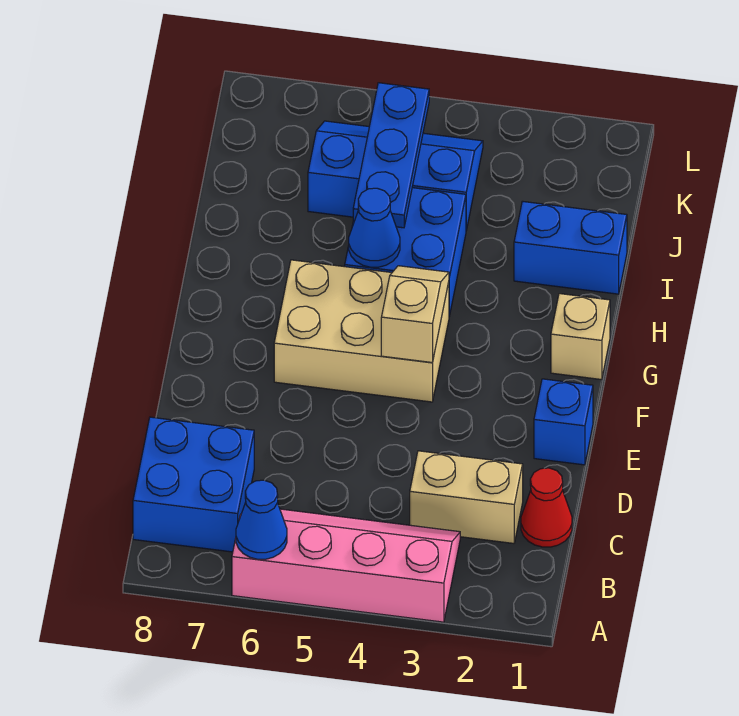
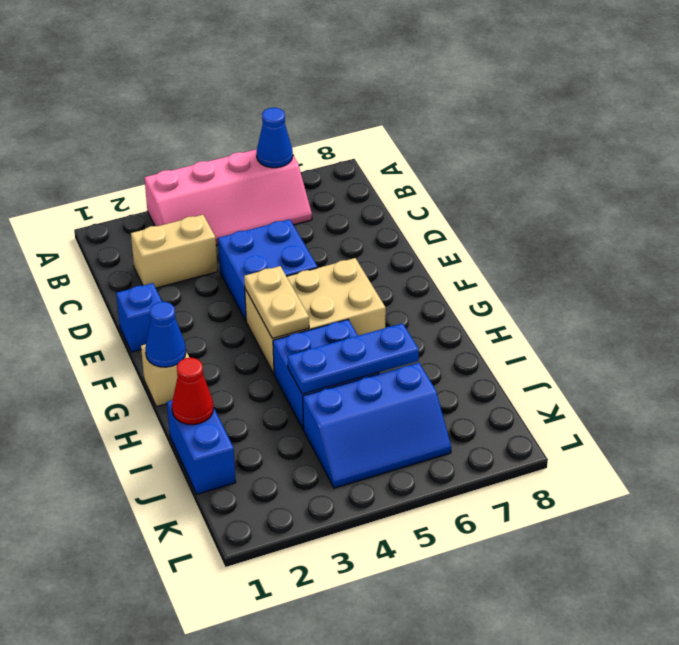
blue brick B7:C8 level 1 -> blue brick D4:E5 level 1
red cone C1 level 1 -> red cone I1 level 2
tan slope F4:G4 level 2 top F -> tan plate F4:G4 level 2
blue cone H5 level 2 -> blue cone G1 level 2
blue brick I1:I2 level 1 -> blue brick I1:J1 level 1
blue plate I5:K5 level 2 -> blue plate I4:I6 level 2

